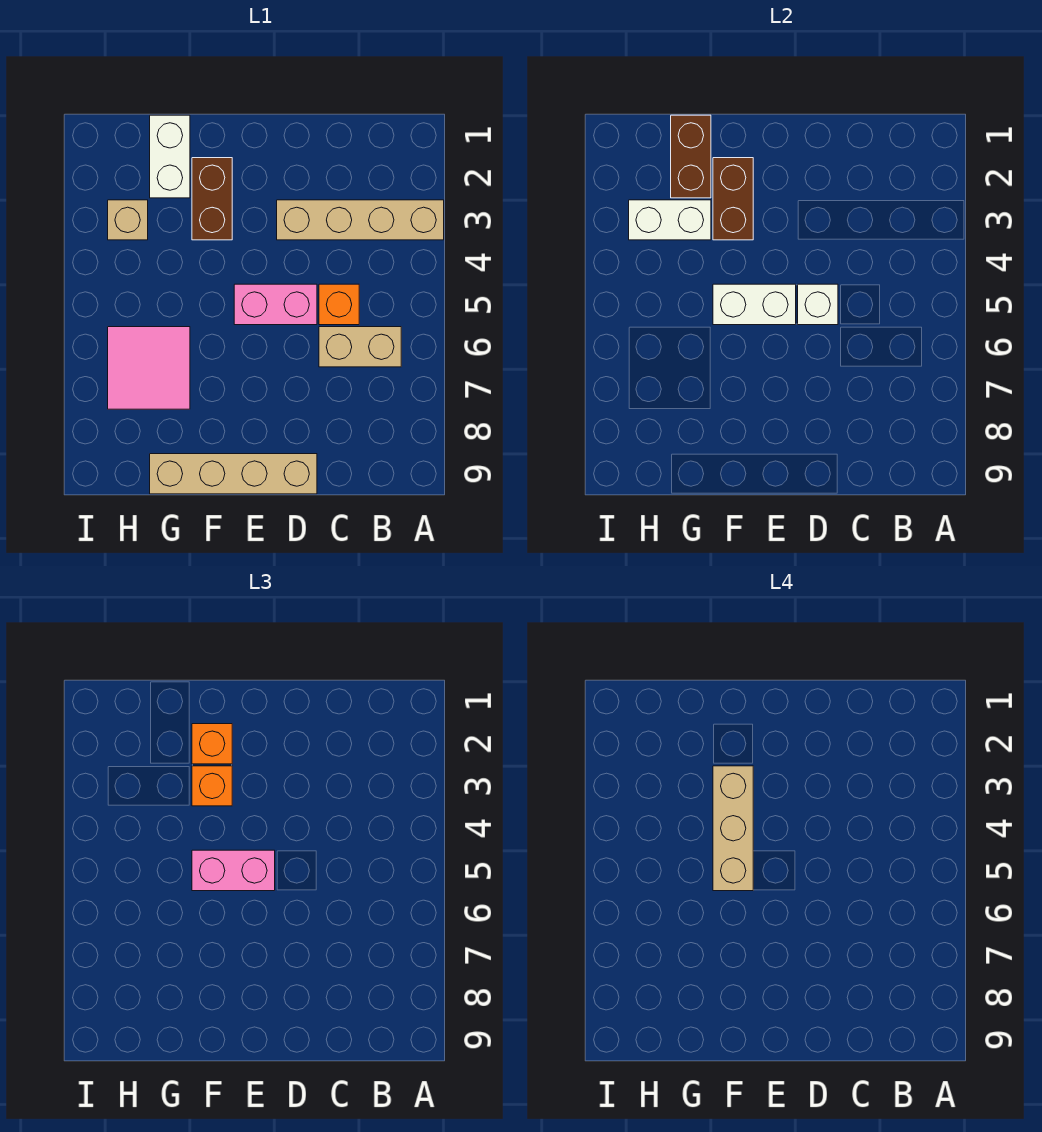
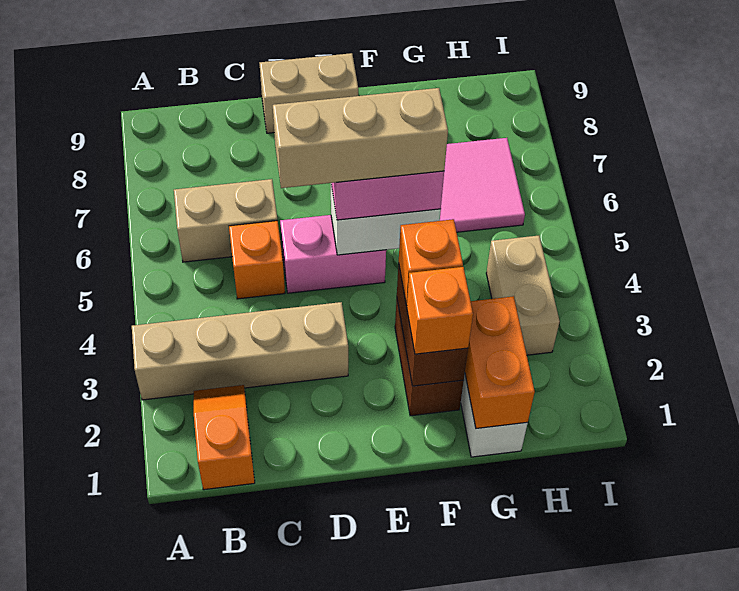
none -> orange slope B1:B2 level 1 top 1
white brick D5 level 2 -> none
tan brick D9:G9 level 1 -> tan brick D9:E9 level 1
tan brick F3:F5 level 4 -> tan brick D5:F5 level 4
brown brick G1:G2 level 2 -> orange brick G1:G2 level 2
white brick G3:H3 level 2 -> none
tan brick H3 level 1 -> tan brick H3:H4 level 1

